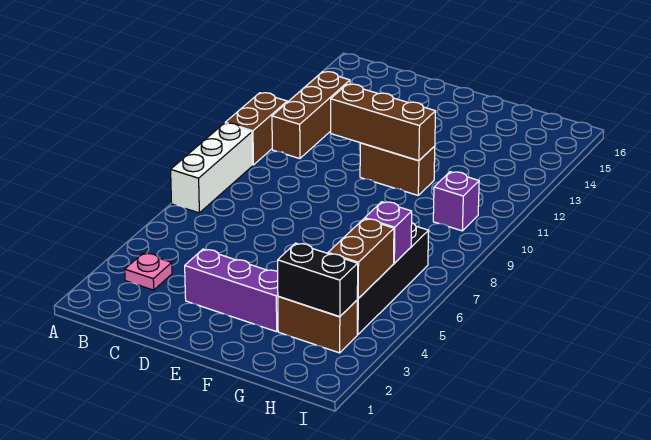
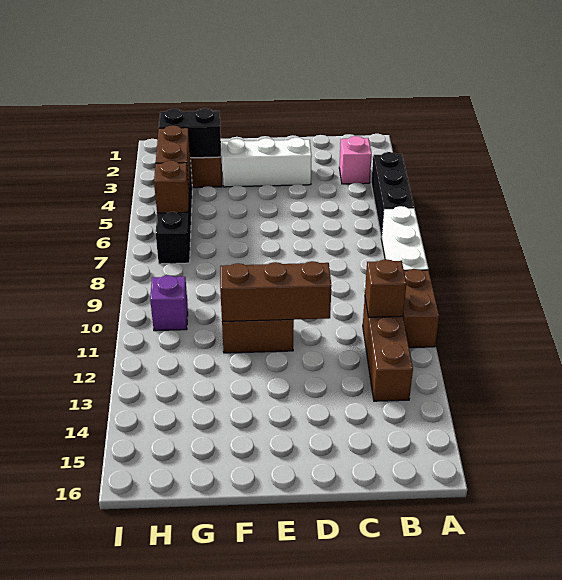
none -> black brick A4:A6 level 1
pink plate B3 level 1 -> pink brick B3 level 1
none -> brown brick B11 level 2
purple brick D3:F3 level 1 -> white brick D3:F3 level 1
purple brick H6 level 2 -> brown brick H6 level 2

